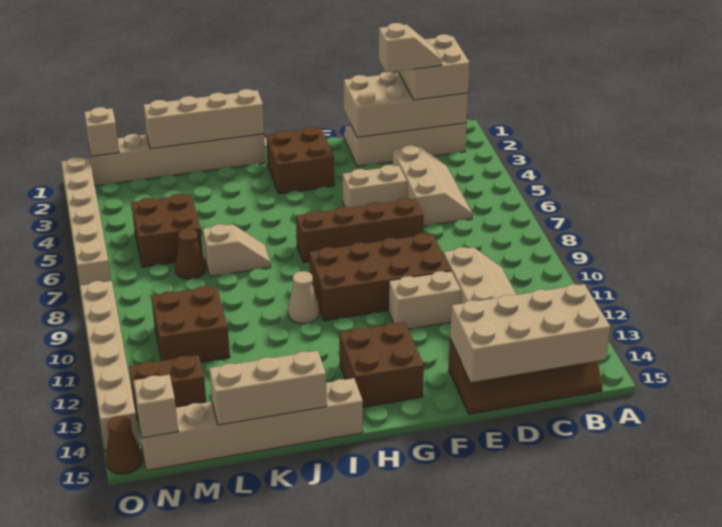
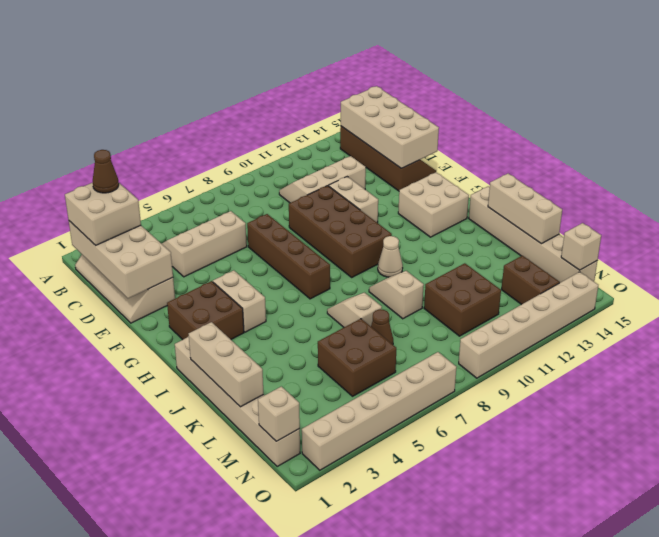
tan slope C2:D2 level 4 top D -> tan slope J9:K9 level 1 top K
tan brick E5:F5 level 1 -> tan brick G4:H4 level 1
brown brick G13:H14 level 1 -> tan brick G13:H14 level 1
tan brick I1:L1 level 2 -> tan brick J1:L1 level 2
brown cone O15 level 1 -> brown cone B2 level 4

